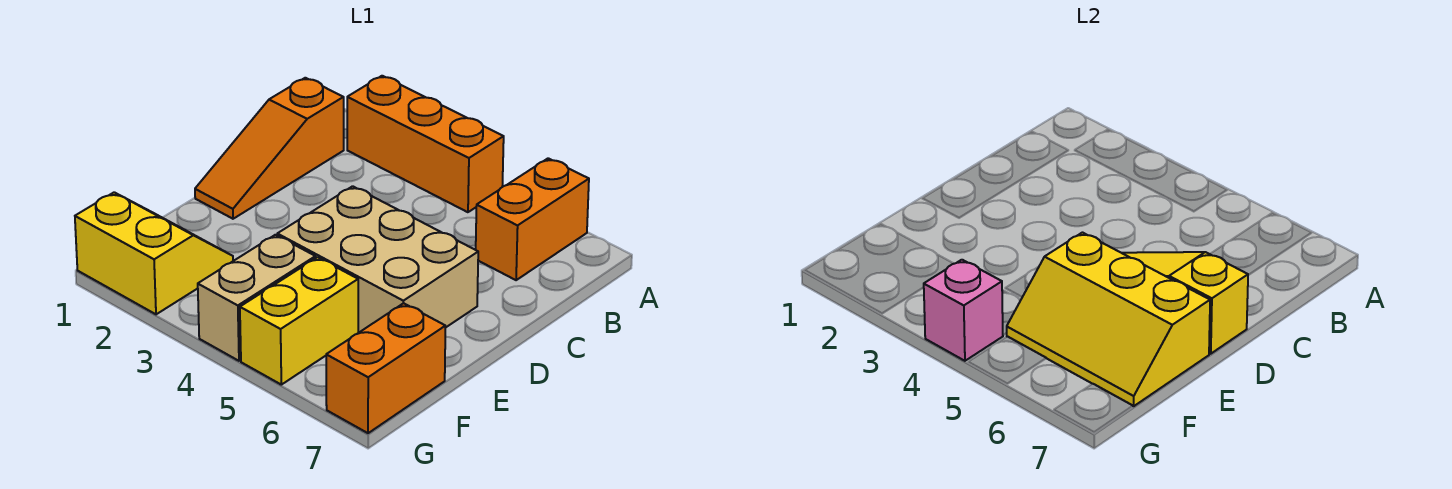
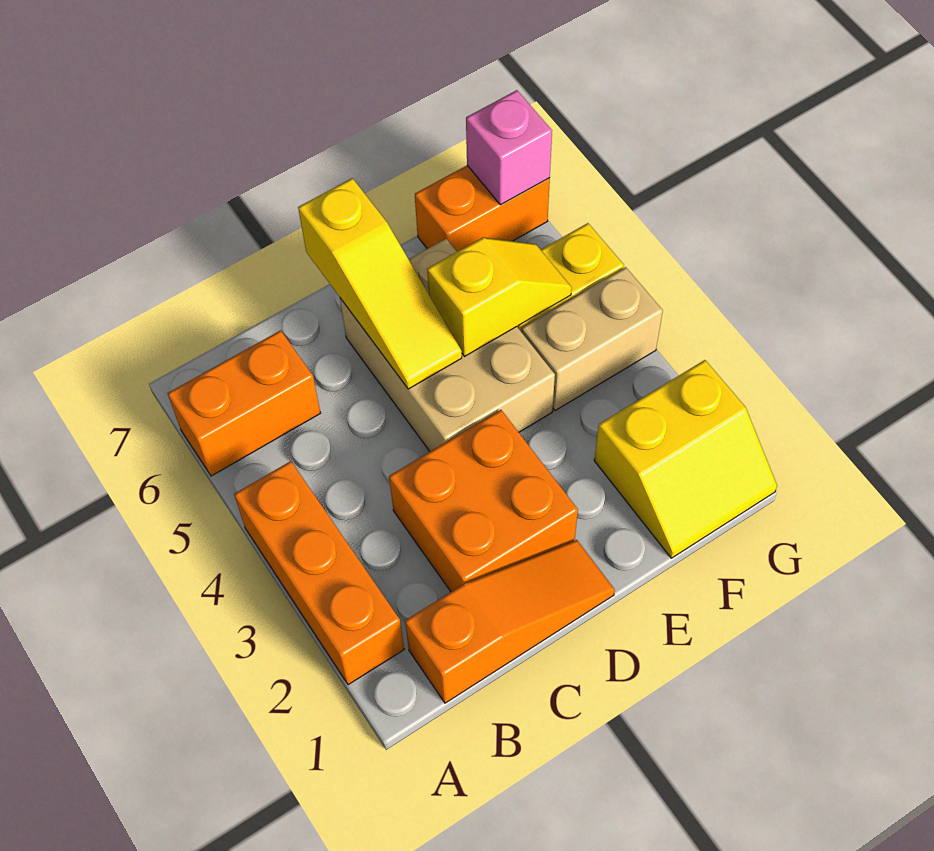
none -> orange brick C2:D3 level 1
yellow slope E5:F7 level 2 top E -> yellow slope E5:F5 level 2 top E
yellow slope F1:G2 level 1 top G -> yellow slope F1:G2 level 1 top 2
pink brick G4 level 2 -> pink brick G7 level 2

